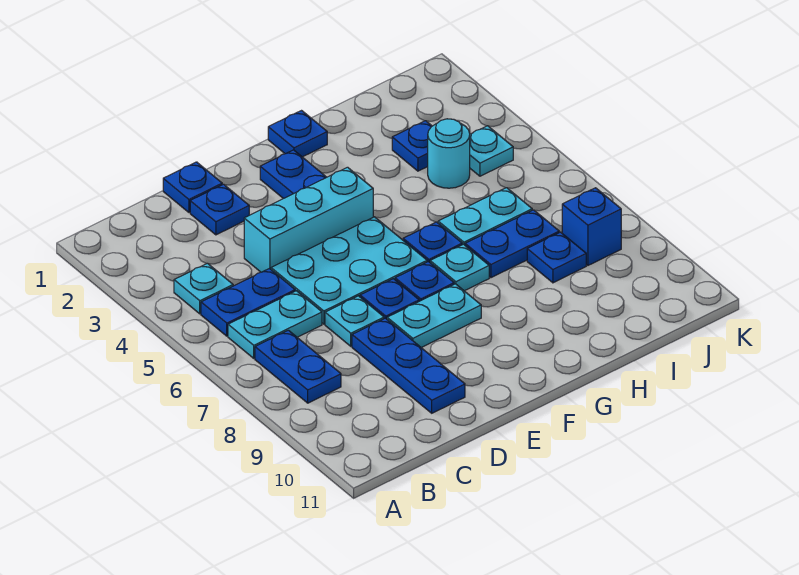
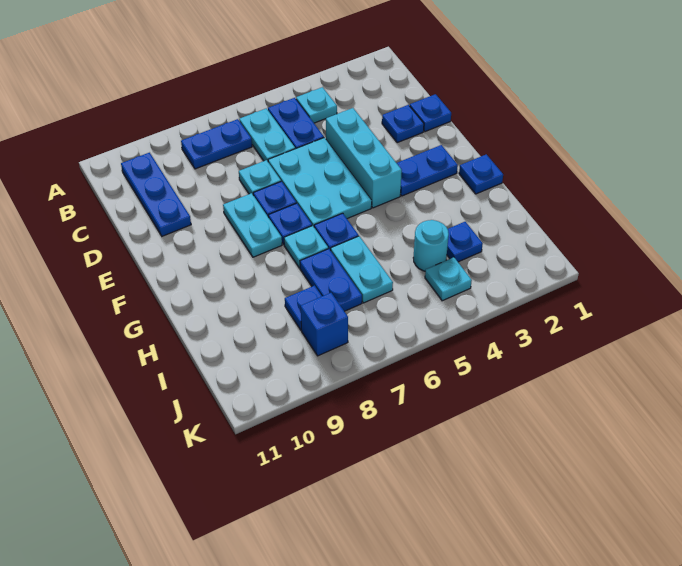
blue plate D8:D10 level 1 -> blue plate B10:D10 level 1

